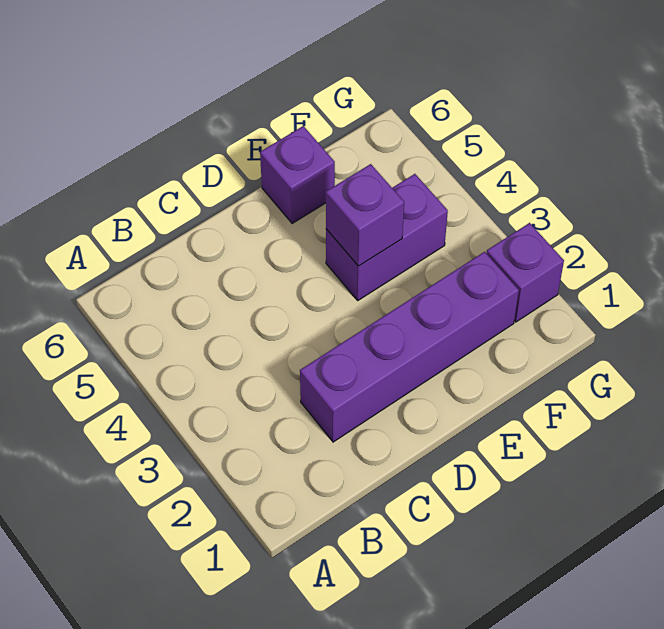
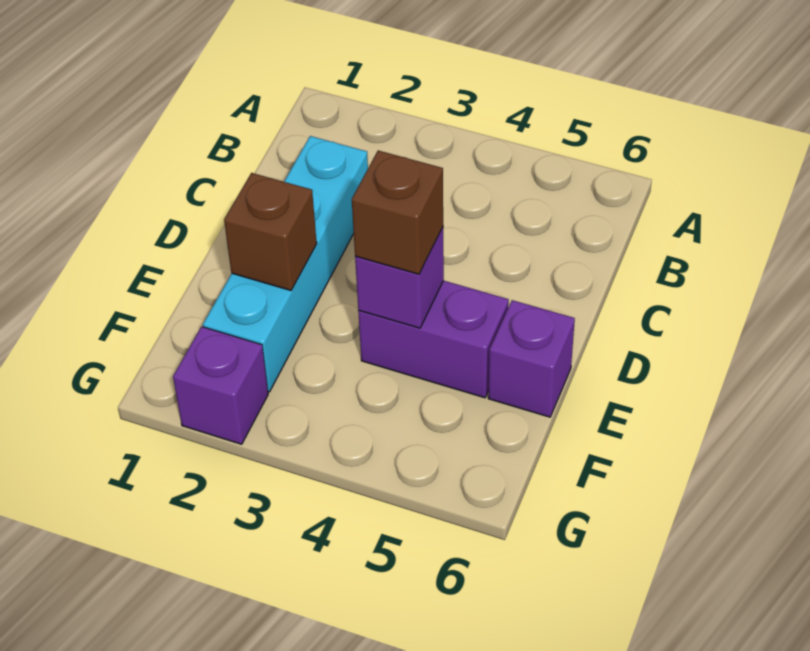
purple brick C2:F2 level 1 -> cyan brick C2:F2 level 1
none -> brown brick E2 level 2
purple brick E4:F4 level 1 -> purple brick E4:E5 level 1
none -> brown brick E4 level 3

